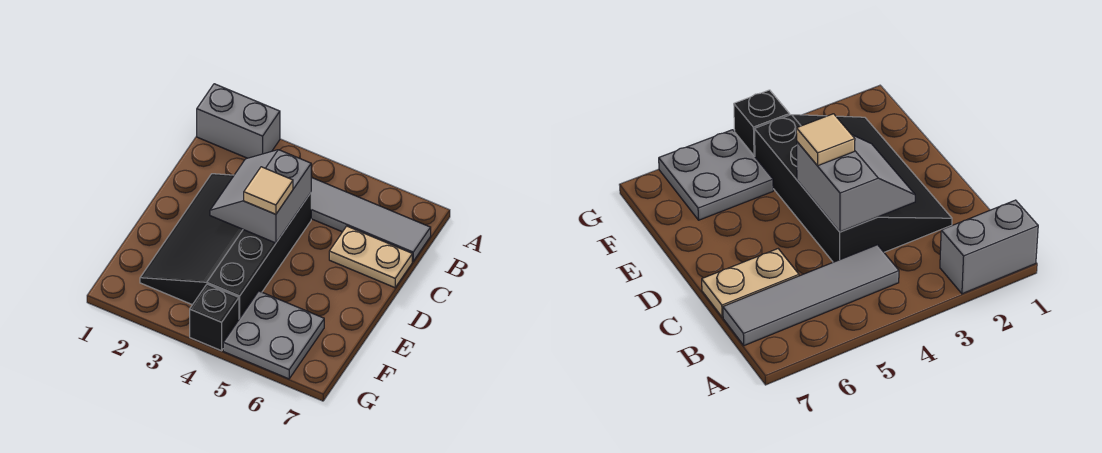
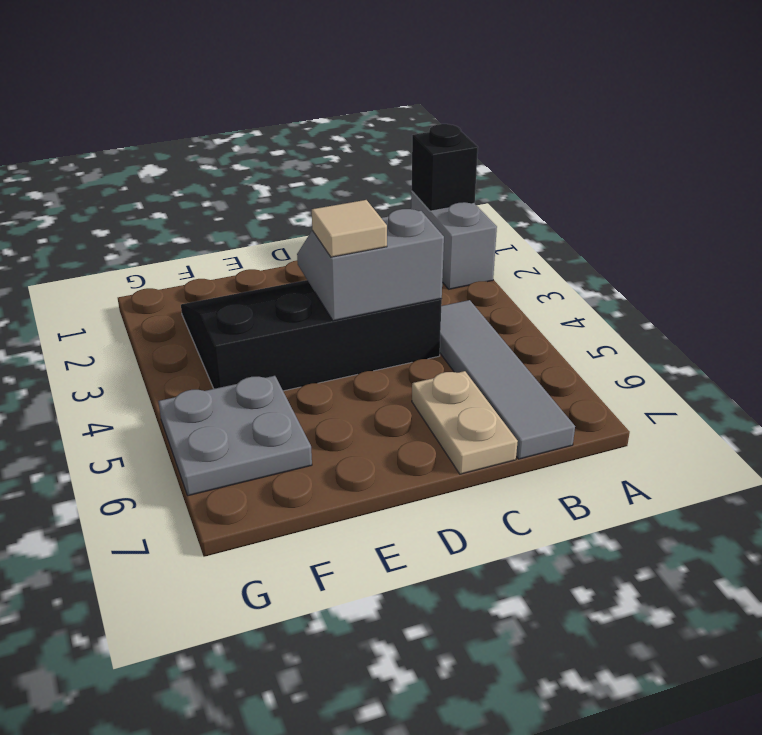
black brick G4 level 1 -> black brick A1 level 2

